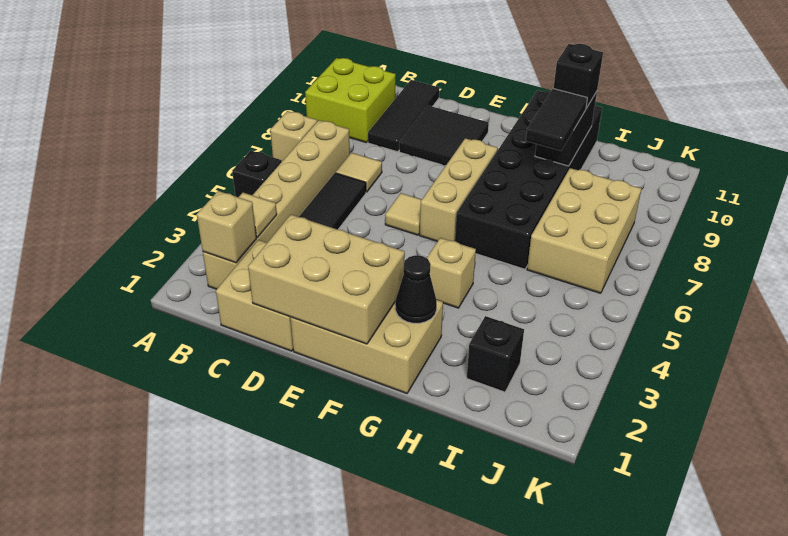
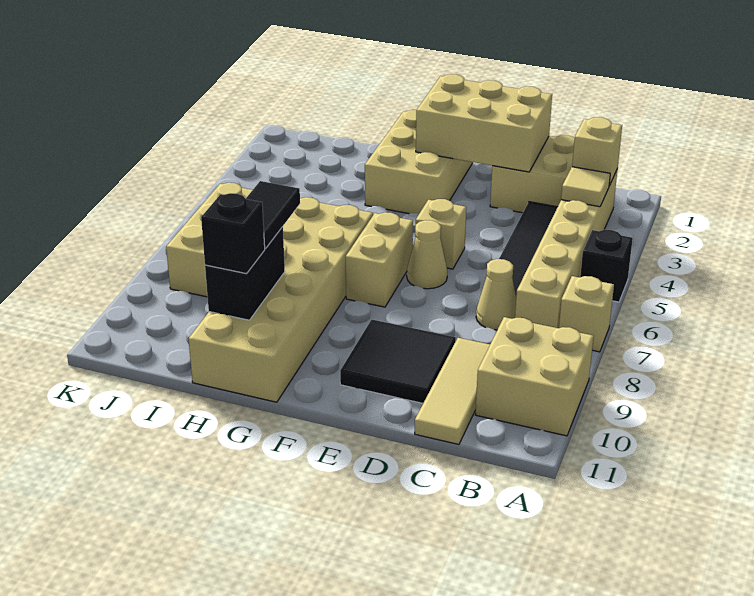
lime brick A9:B10 level 1 -> tan brick A9:B10 level 1
tan tile C7 level 1 -> tan cone C7 level 1
black tile C9:C11 level 1 -> tan tile C9:C11 level 1
tan brick E1:G2 level 1 -> tan brick F1:G3 level 1
tan tile E6 level 1 -> tan cone E6 level 1
tan brick F6:F8 level 1 -> tan brick F6:F7 level 1
black cone G2 level 2 -> none
tan brick G4 level 1 -> tan brick E5 level 1
black brick G6:H11 level 1 -> tan brick G6:H11 level 1
black brick I2 level 1 -> none

